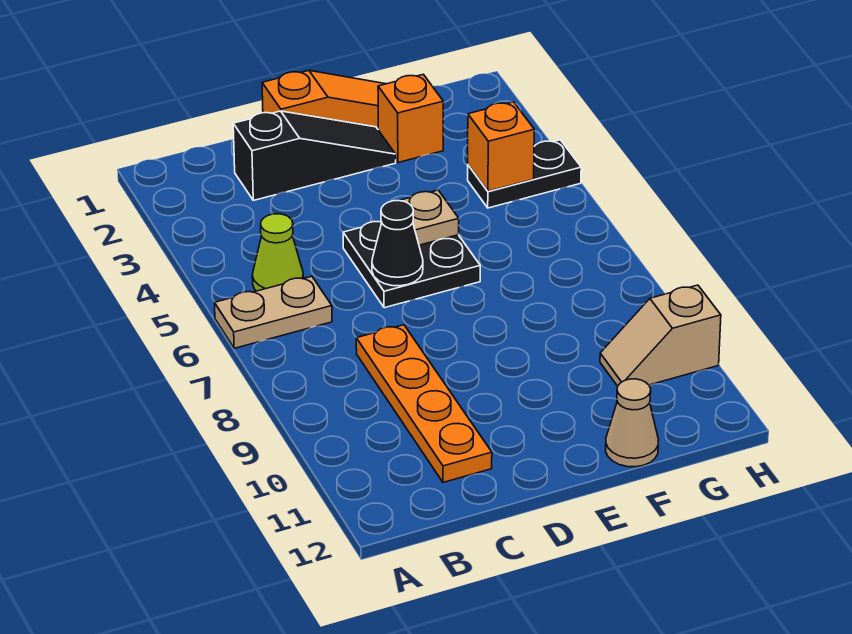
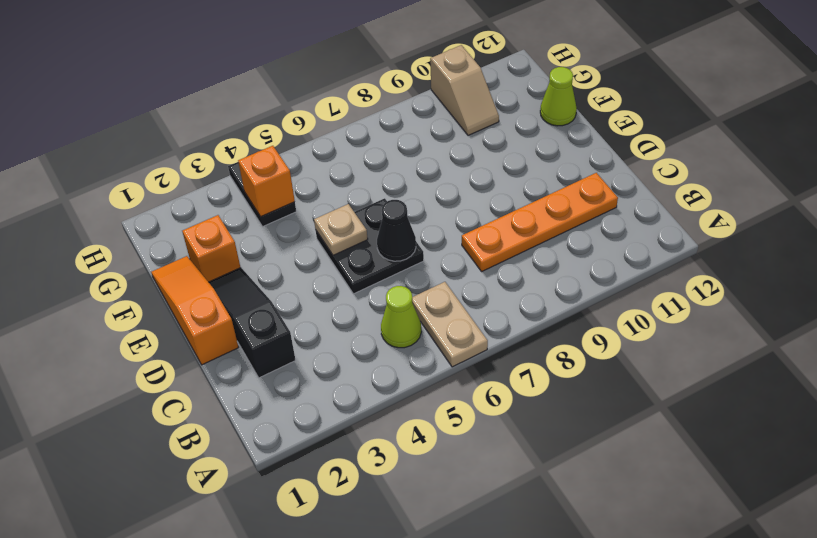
tan cone F12 level 1 -> lime cone F12 level 1

